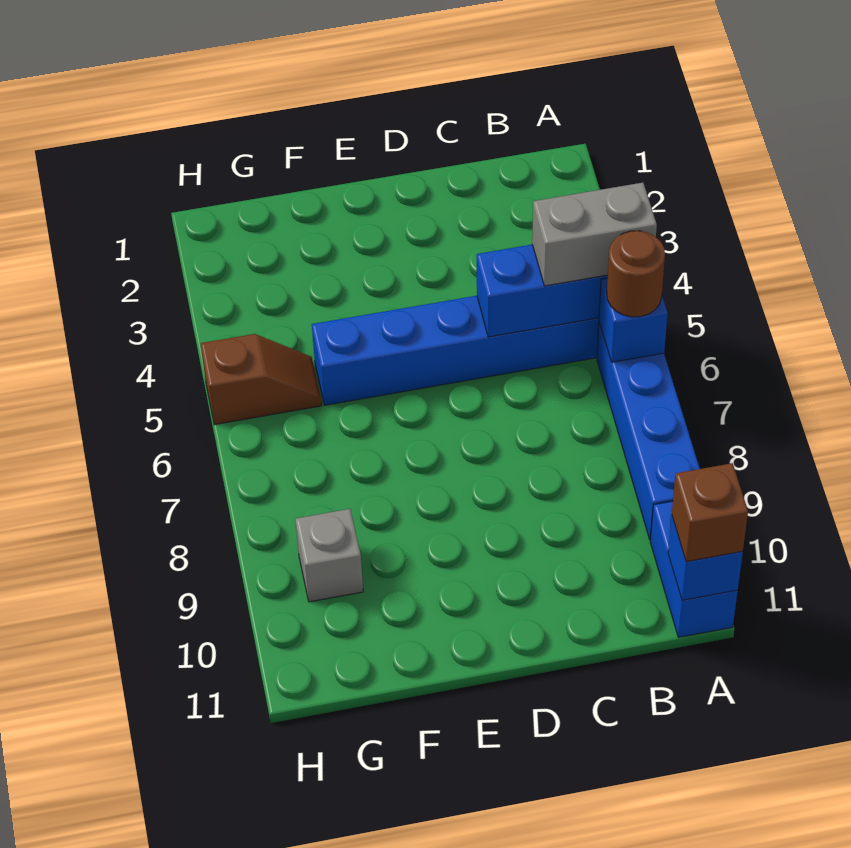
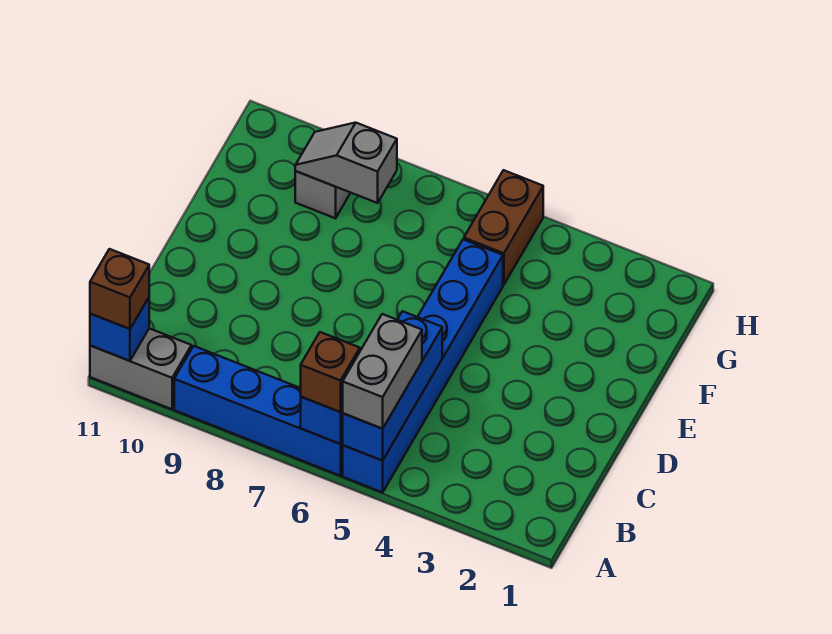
brown round brick A6 level 3 -> brown brick A6 level 3
blue brick A10:A11 level 1 -> grey brick A10:A11 level 1
brown slope G5:H5 level 1 top H -> brown brick G5:H5 level 1
none -> grey slope G8:G9 level 2 top 8

